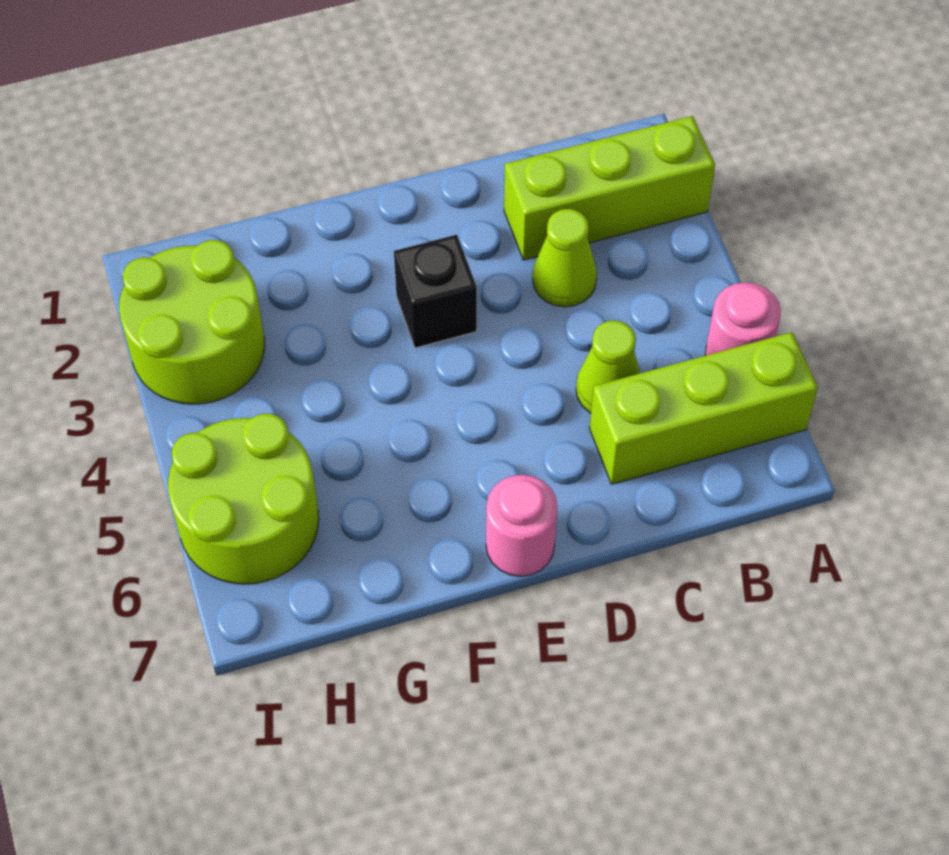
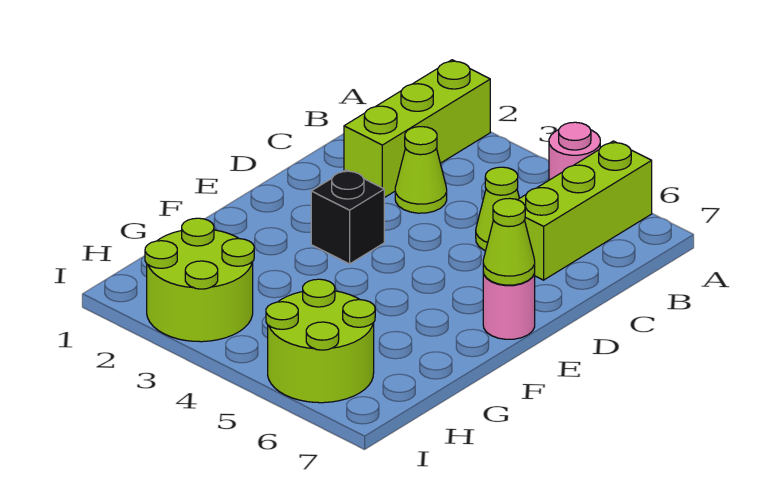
none -> lime cone E7 level 2

